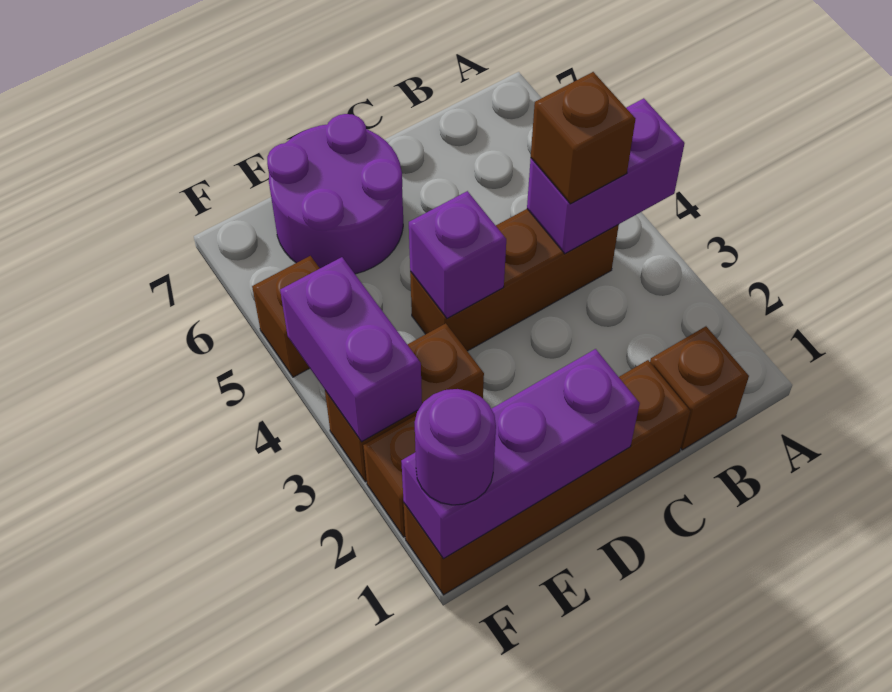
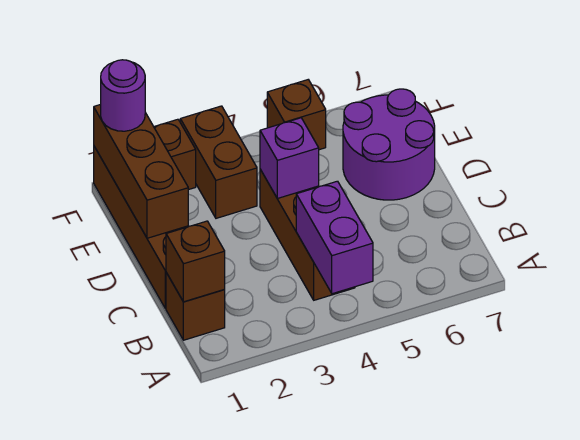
brown brick B4 level 3 -> brown brick B1 level 2
purple brick D1:F1 level 2 -> brown brick D1:F1 level 2
purple brick F3:F4 level 2 -> none

